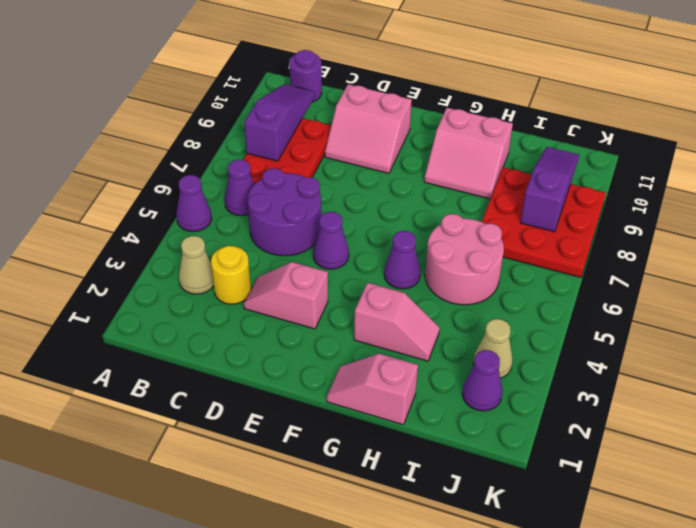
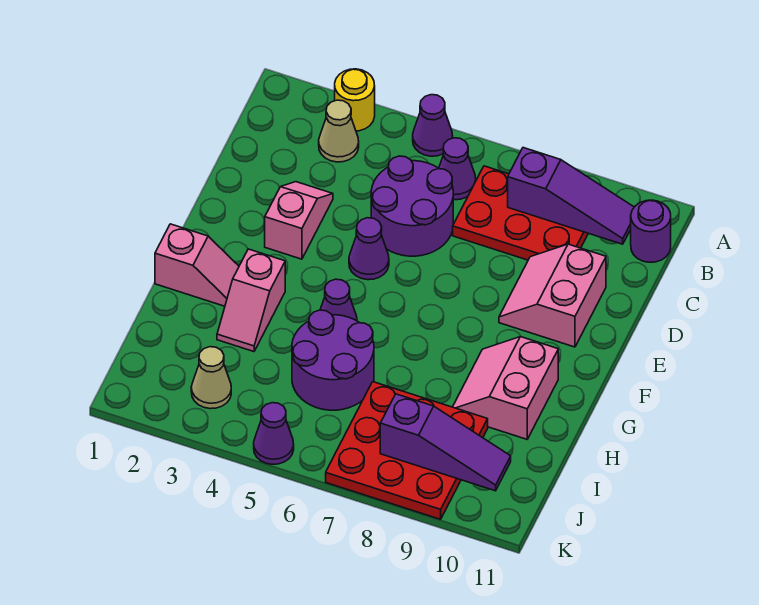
yellow round brick C3 level 1 -> yellow round brick A3 level 1
pink slope G1:H1 level 1 top H -> pink slope G1:G2 level 1 top 1
pink round brick H5:I6 level 1 -> purple round brick H5:I6 level 1
purple cone J2 level 1 -> purple cone K5 level 1

